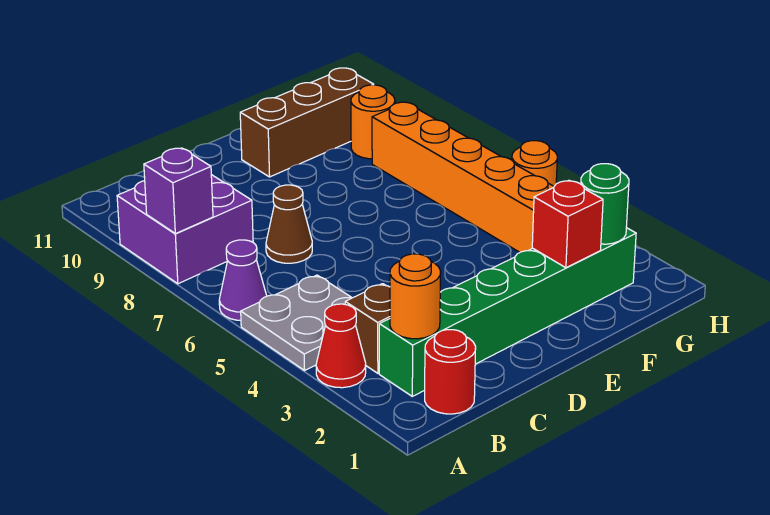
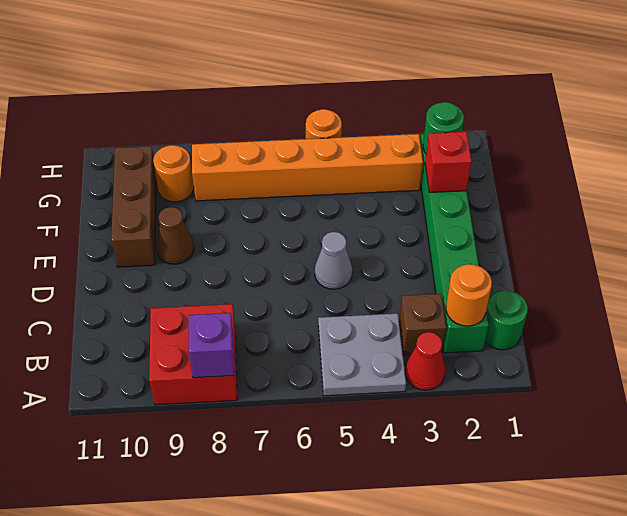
purple cone A6 level 1 -> none
purple brick A8:B9 level 1 -> red brick A8:B9 level 1
red round brick B1 level 1 -> green round brick B1 level 1
brown cone C7 level 1 -> brown cone E9 level 1
none -> grey cone D5 level 1

